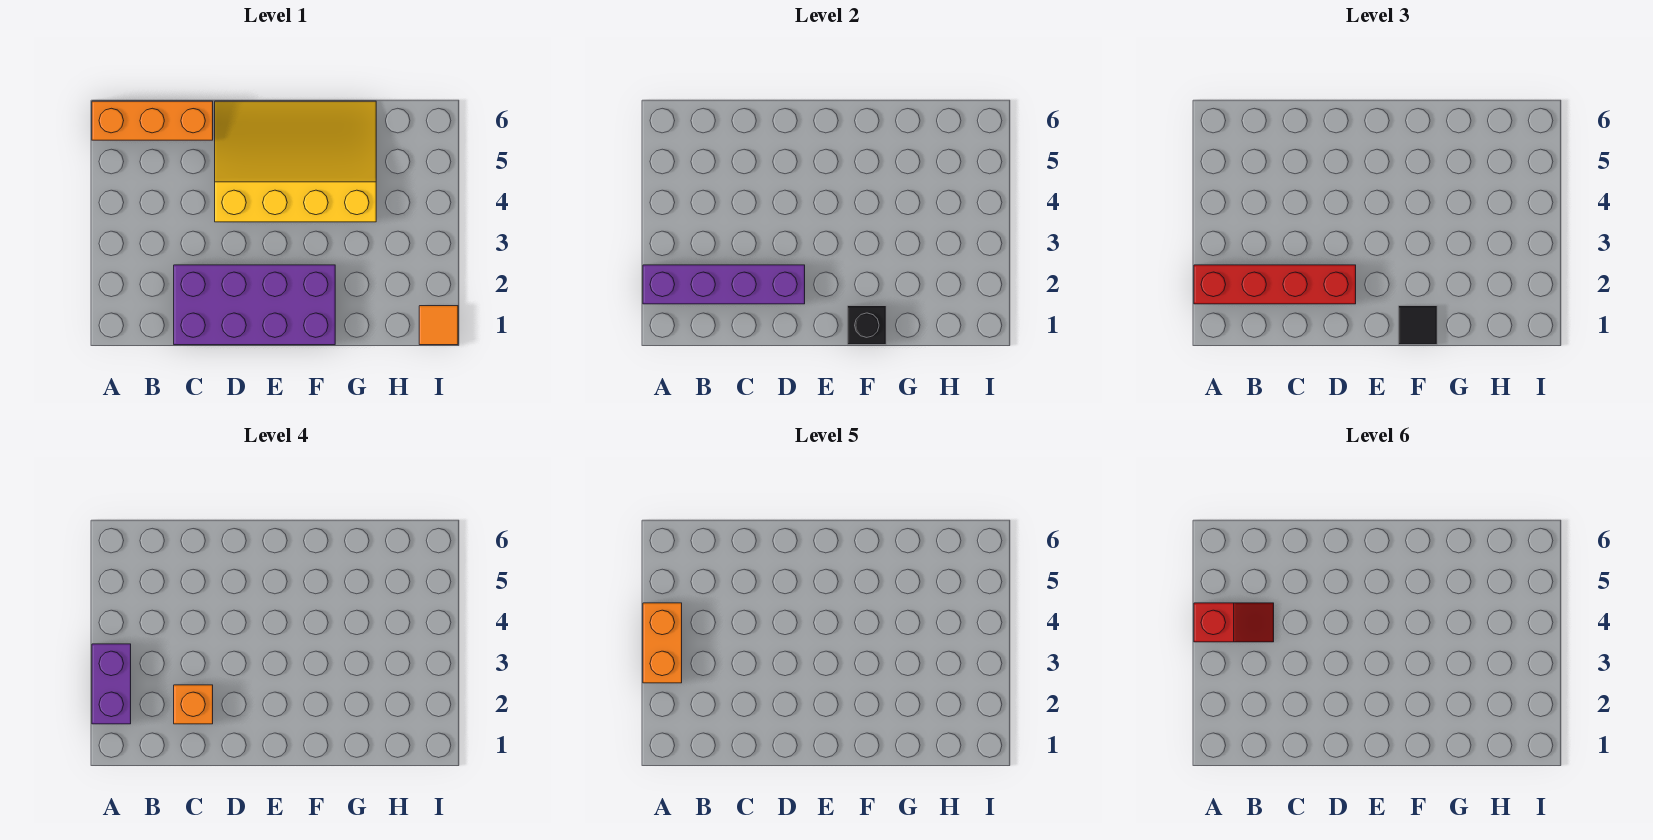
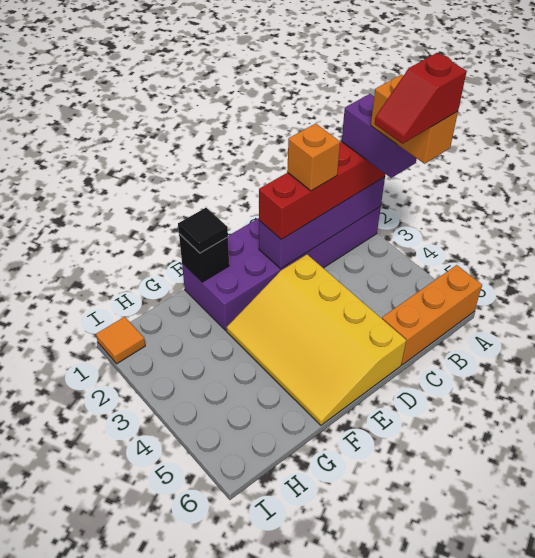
purple brick C1:F2 level 1 -> purple brick A1:F2 level 1
yellow slope D4:G6 level 1 top 4 -> yellow slope D3:F6 level 1 top D

